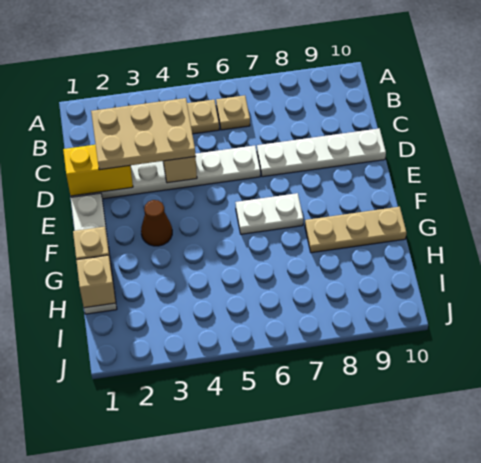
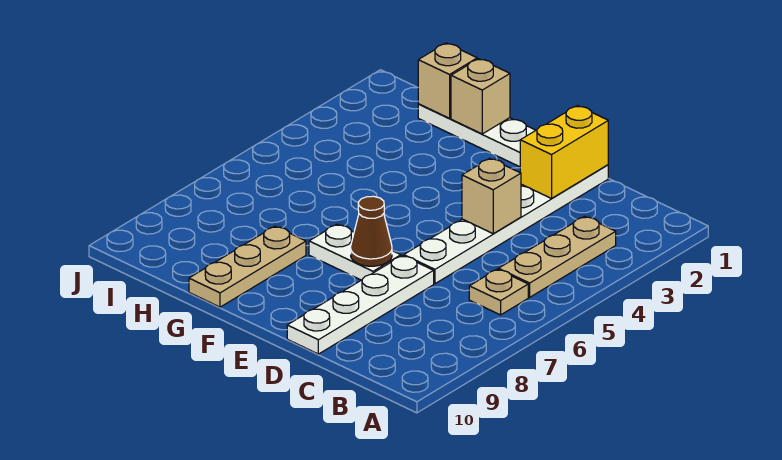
tan plate C2:D4 level 3 -> none
brown cone F3 level 1 -> brown cone E7 level 2
white plate F6:F7 level 1 -> white plate E7:F7 level 1

